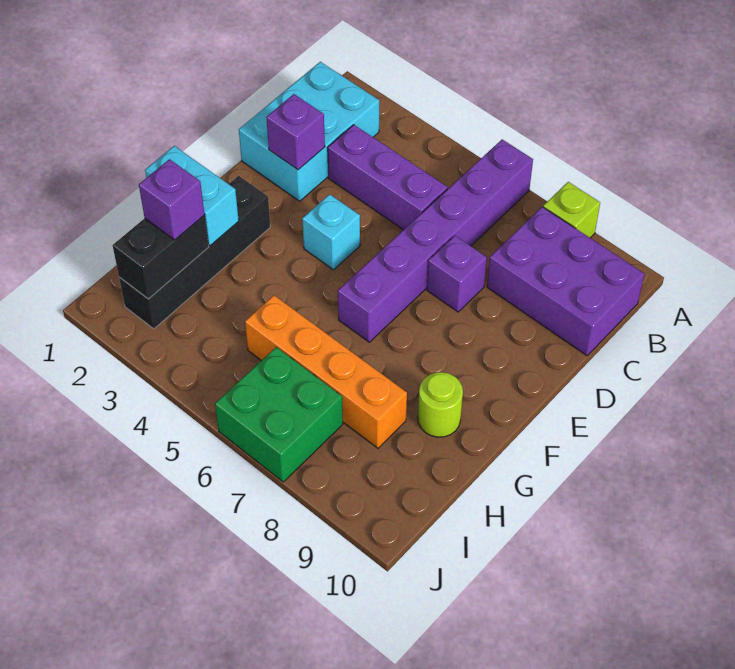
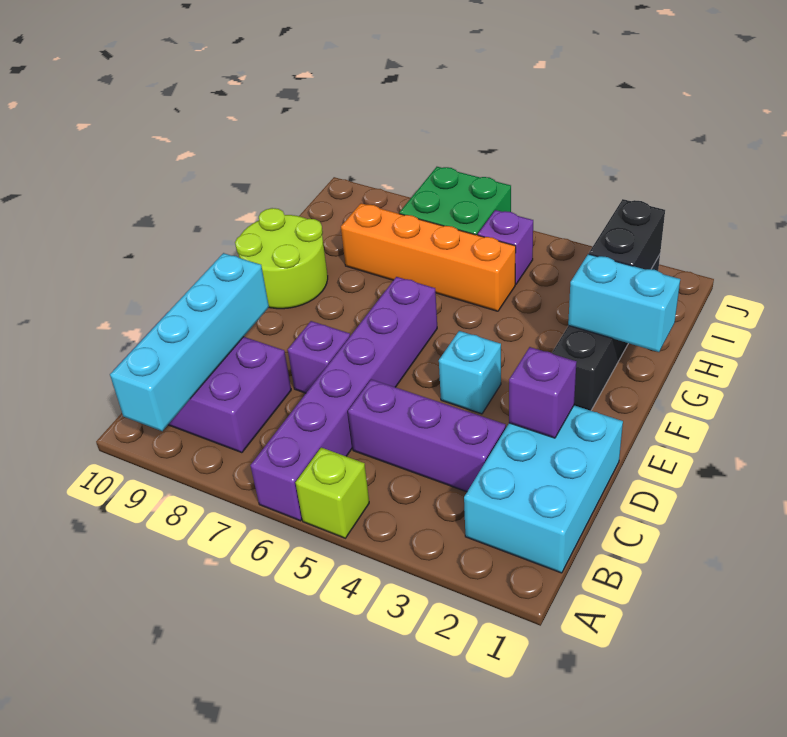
lime brick A8 level 1 -> lime brick A5 level 1
none -> cyan brick A9:D9 level 2
lime round brick G9 level 1 -> lime round brick F9:G10 level 1
purple brick H2 level 3 -> purple brick I5 level 1

